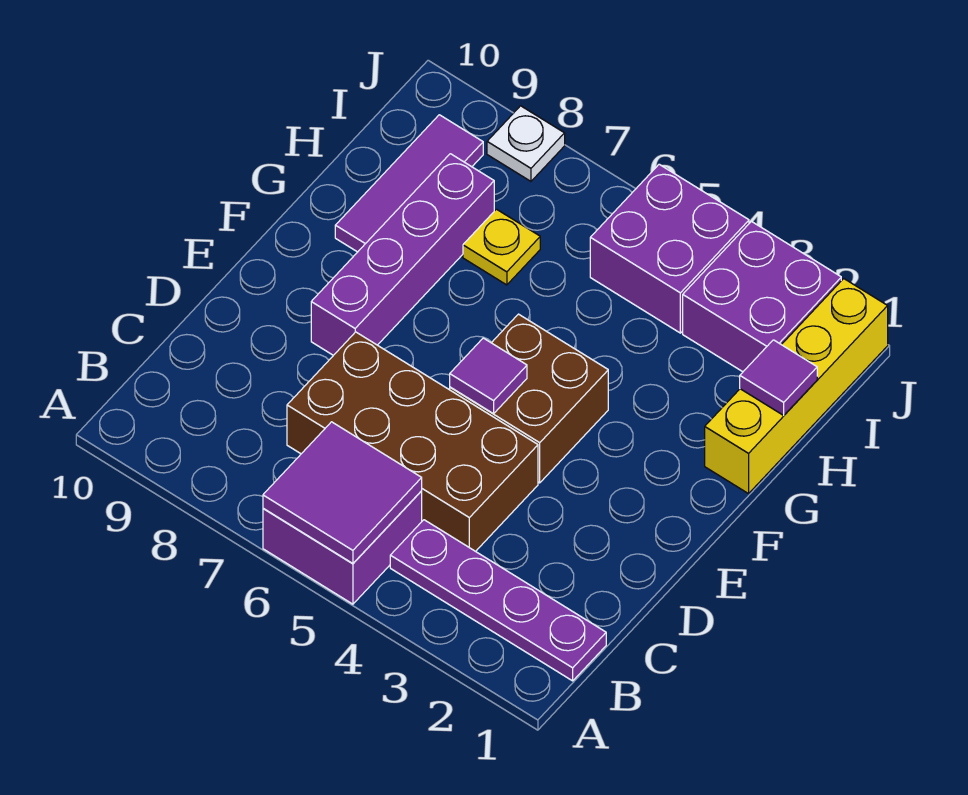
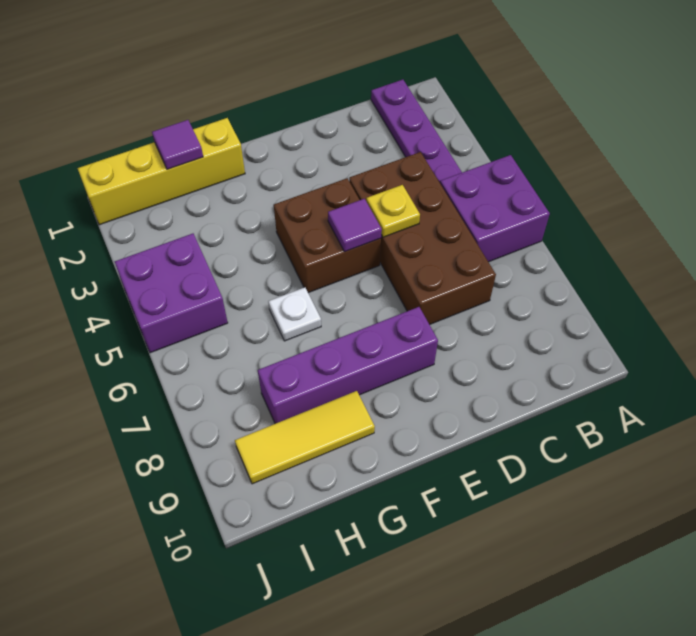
purple tile A5:B6 level 2 -> none
purple tile G9:I9 level 1 -> yellow tile G9:I9 level 1
yellow plate H7 level 1 -> yellow plate D5 level 2
purple brick I2:J3 level 1 -> none
white plate J8 level 1 -> white plate G6 level 1

